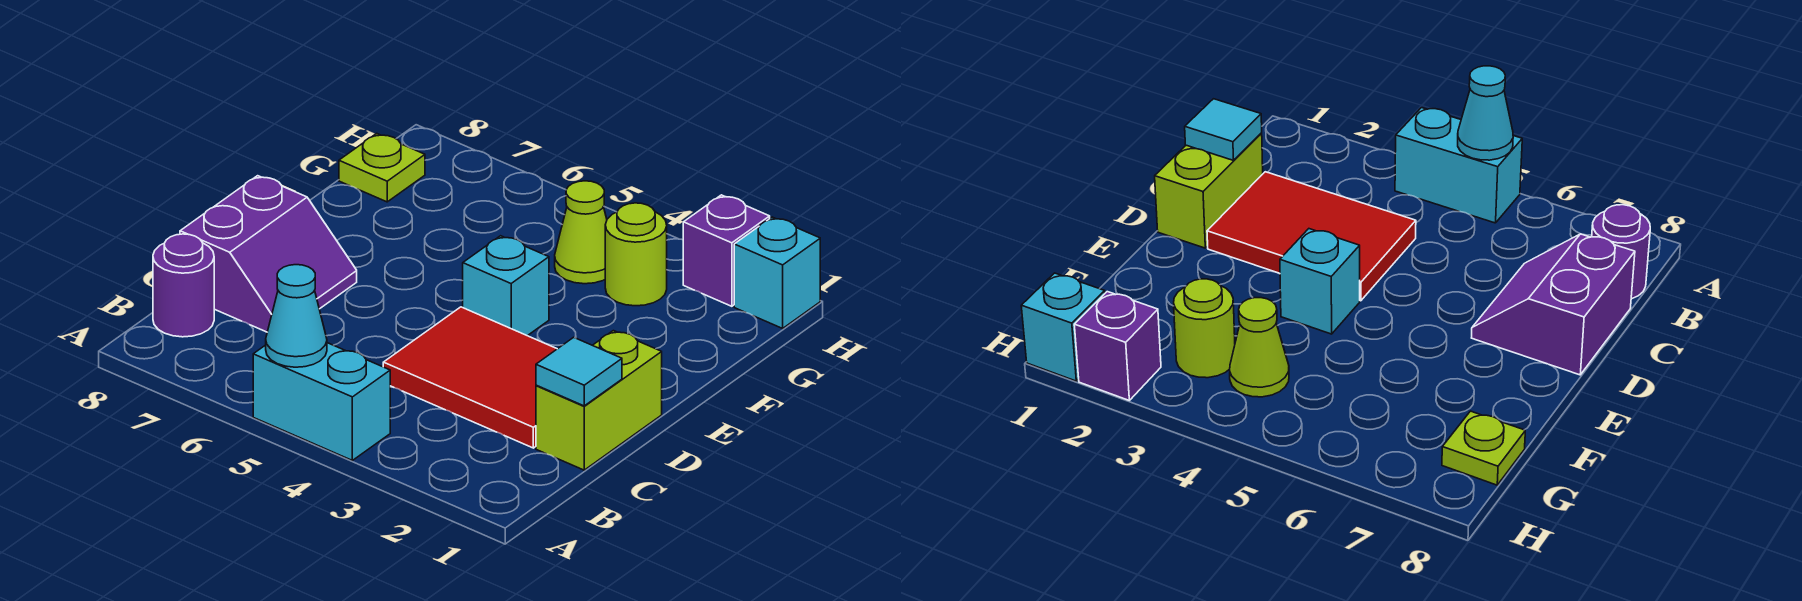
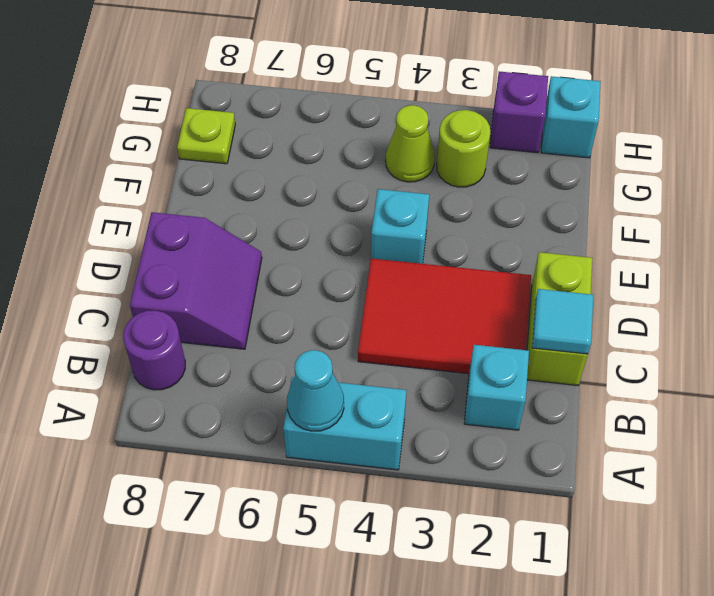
none -> cyan brick B2 level 1

